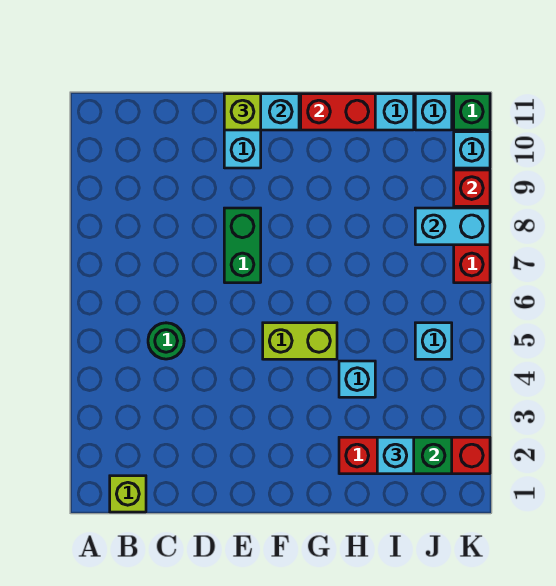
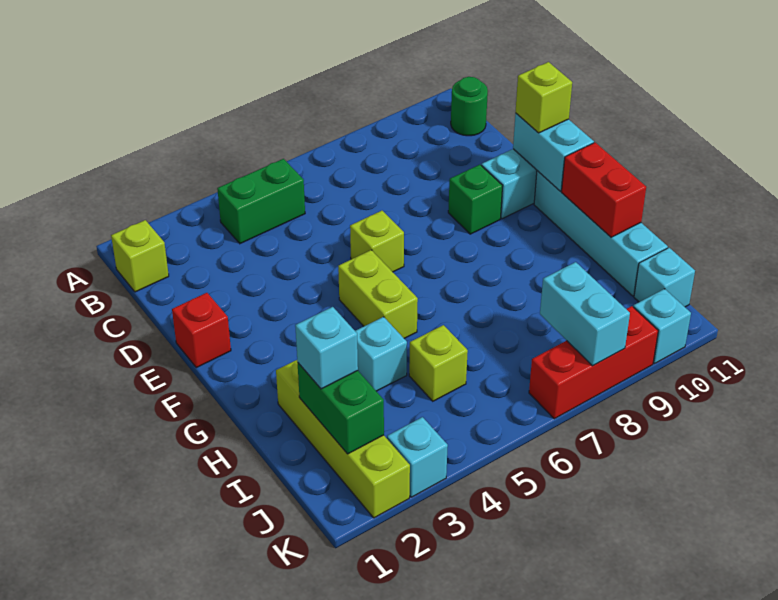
green round brick C5 level 1 -> green round brick B11 level 1
none -> lime brick E6 level 1
green brick E7:E8 level 1 -> green brick B4:B5 level 1
red brick H2:K2 level 1 -> lime brick H2:K2 level 1
none -> lime brick I5 level 1
cyan brick J5 level 1 -> cyan brick K3 level 1
red brick K9 level 2 -> red brick E1 level 1
green brick K11 level 1 -> green brick E9 level 1

